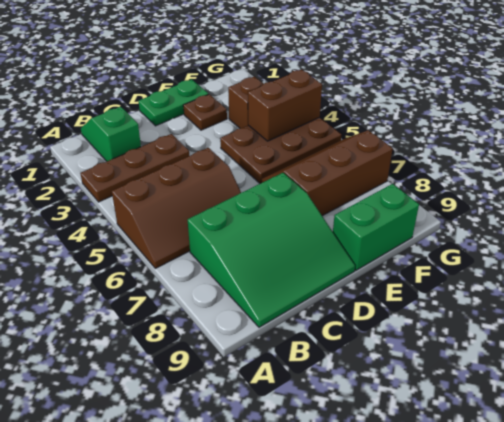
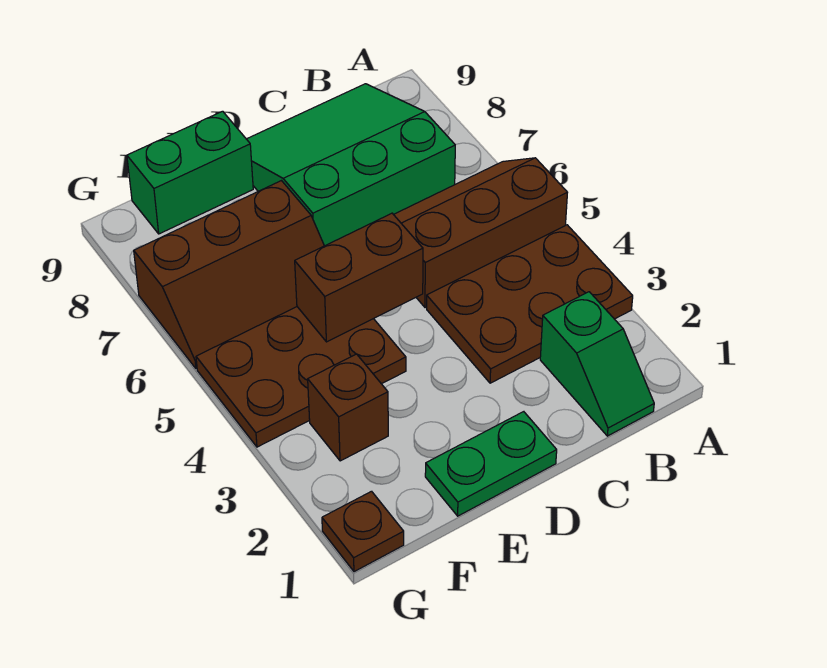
brown plate A3:C3 level 1 -> brown plate A3:C4 level 1
brown plate E2 level 1 -> brown plate G1 level 1
brown brick F4:G4 level 2 -> brown brick D5:E5 level 2

